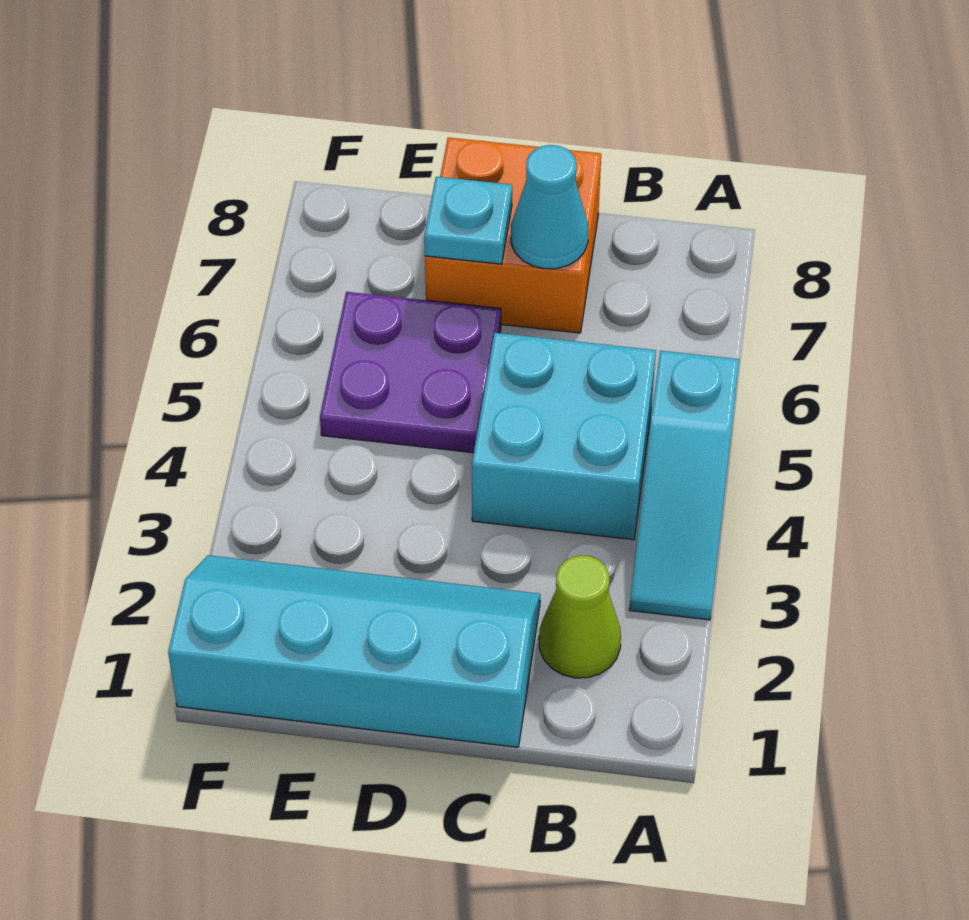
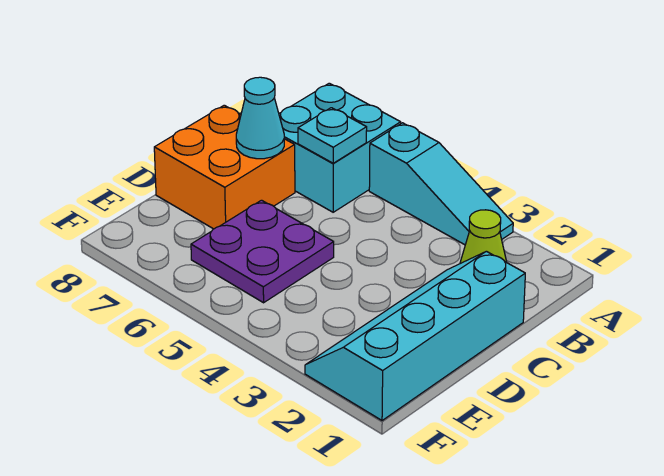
cyan brick B4:C5 level 1 -> cyan brick A6:B7 level 1
cyan plate D7 level 2 -> cyan plate B6 level 2

